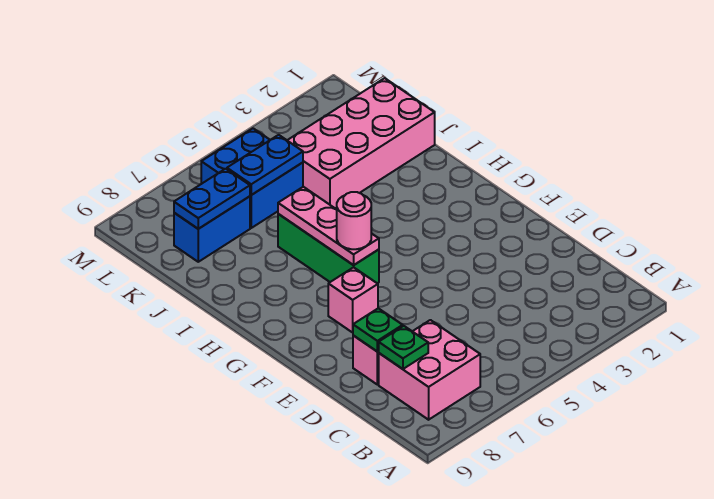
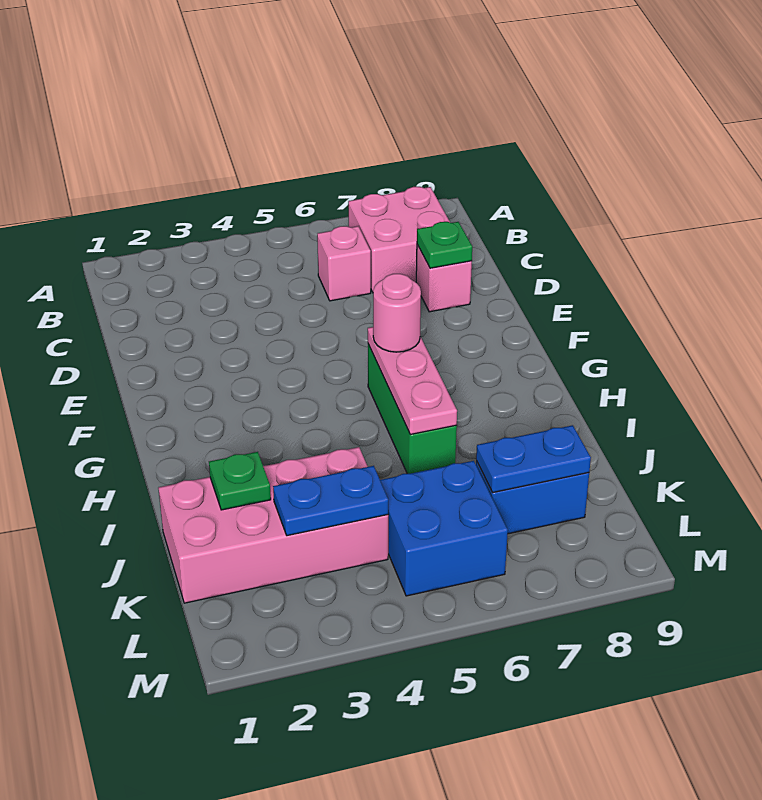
green plate C8 level 2 -> green plate J2 level 2
pink brick F7 level 1 -> pink brick C6 level 1
blue plate K5:K6 level 2 -> blue plate K3:K4 level 2

